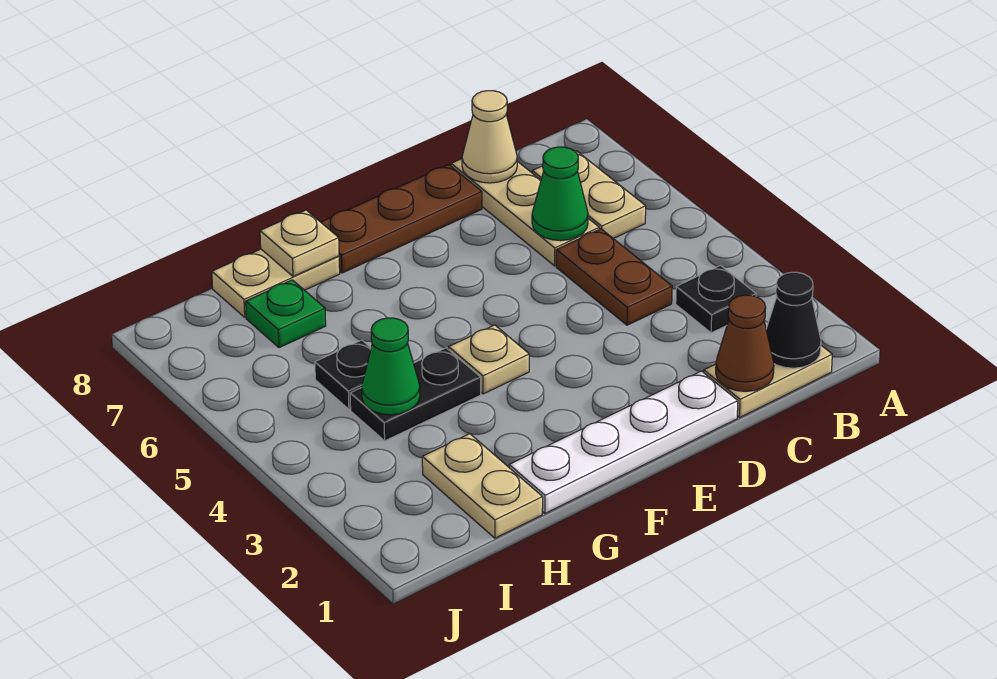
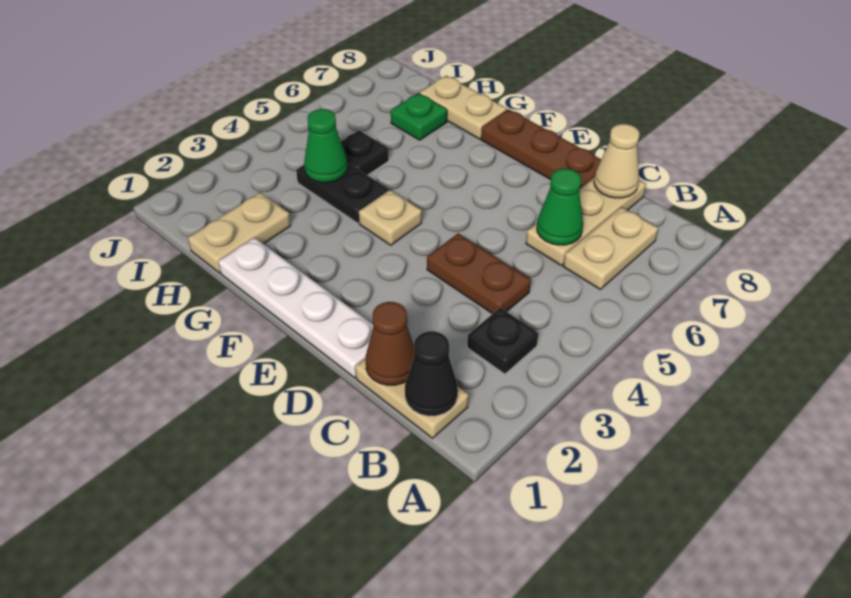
brown plate C4:C5 level 1 -> brown plate C4:D4 level 1
tan plate G8 level 2 -> none

